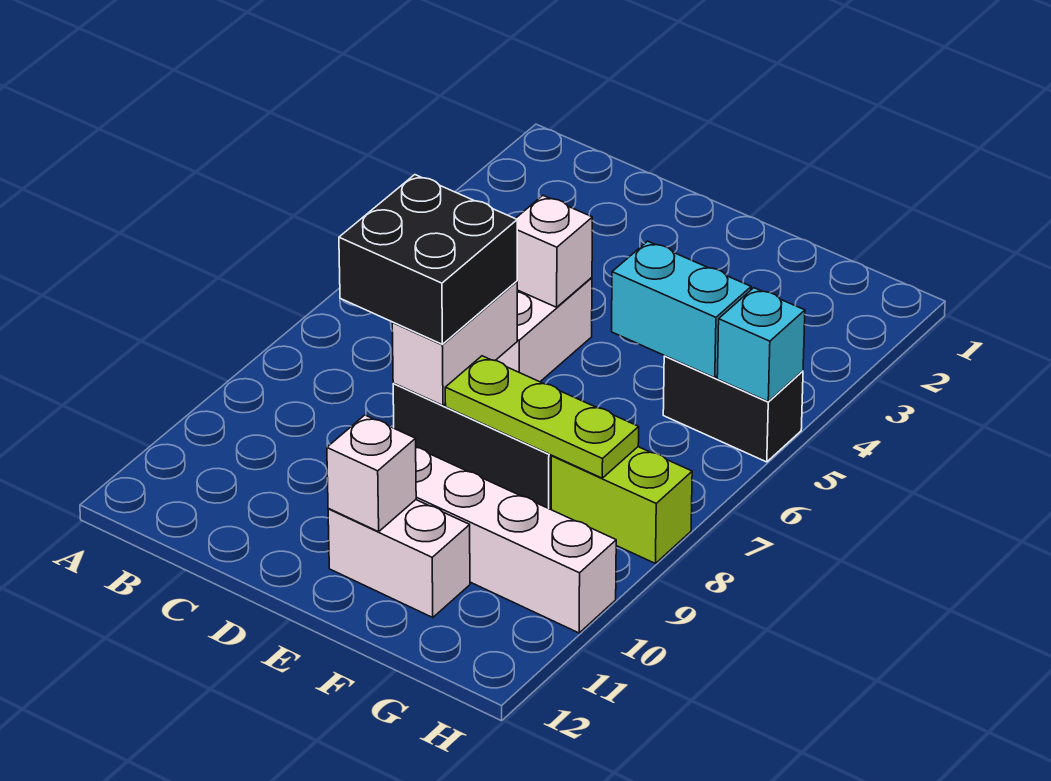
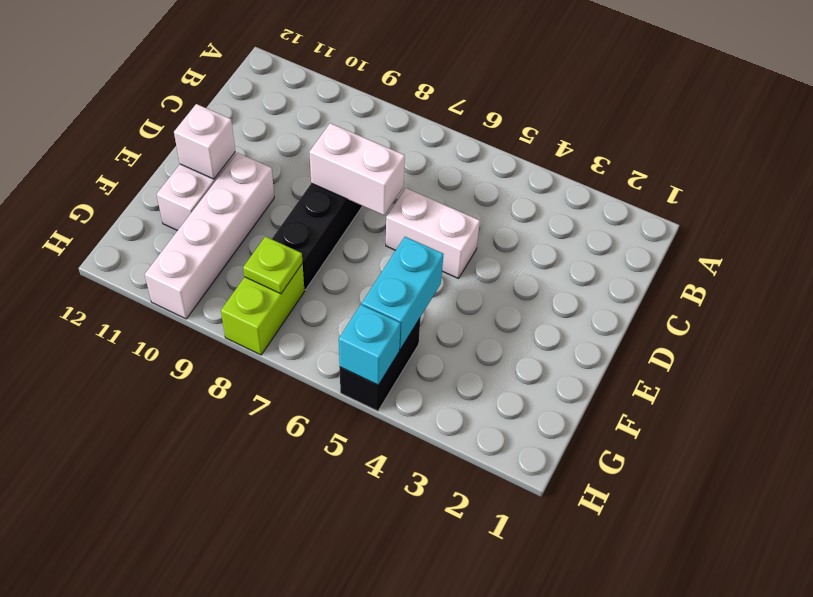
black brick C7:D8 level 3 -> none
white brick D5 level 2 -> none
lime plate E8:G8 level 2 -> lime plate G8 level 2

